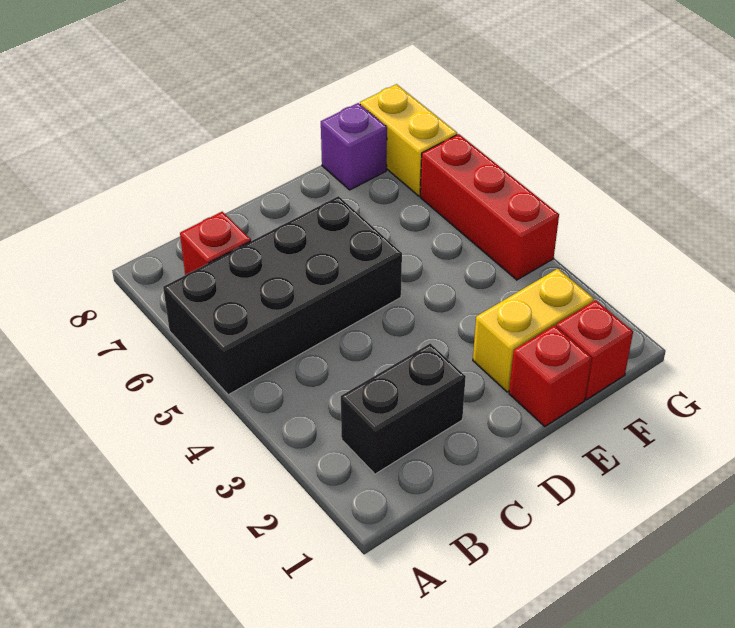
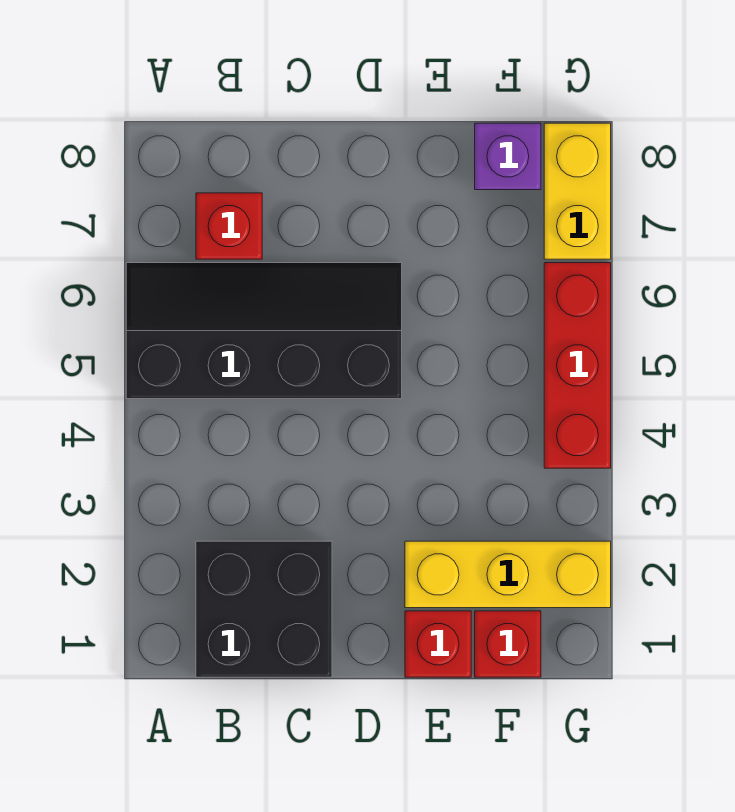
black brick A5:D6 level 1 -> black slope A5:D6 level 1 top 5
black brick B2:C2 level 1 -> black brick B1:C2 level 1
yellow brick E2:F2 level 1 -> yellow brick E2:G2 level 1

